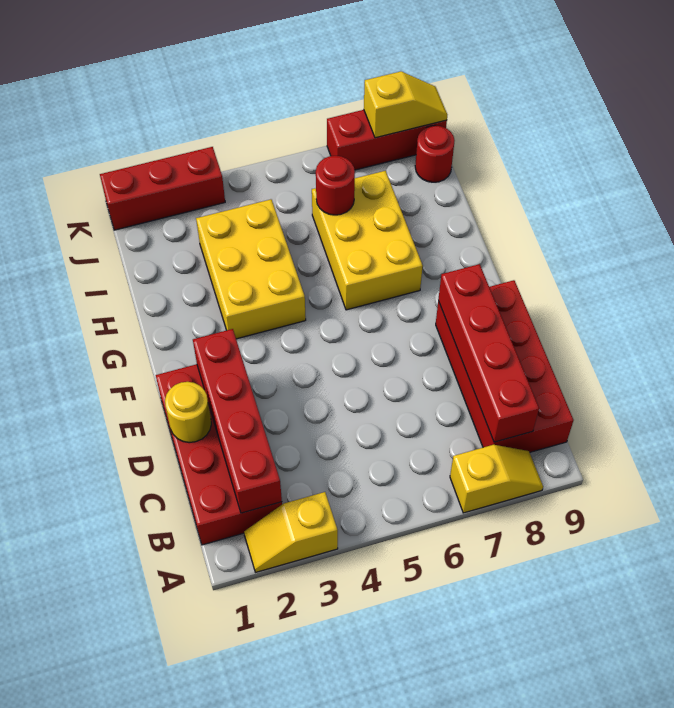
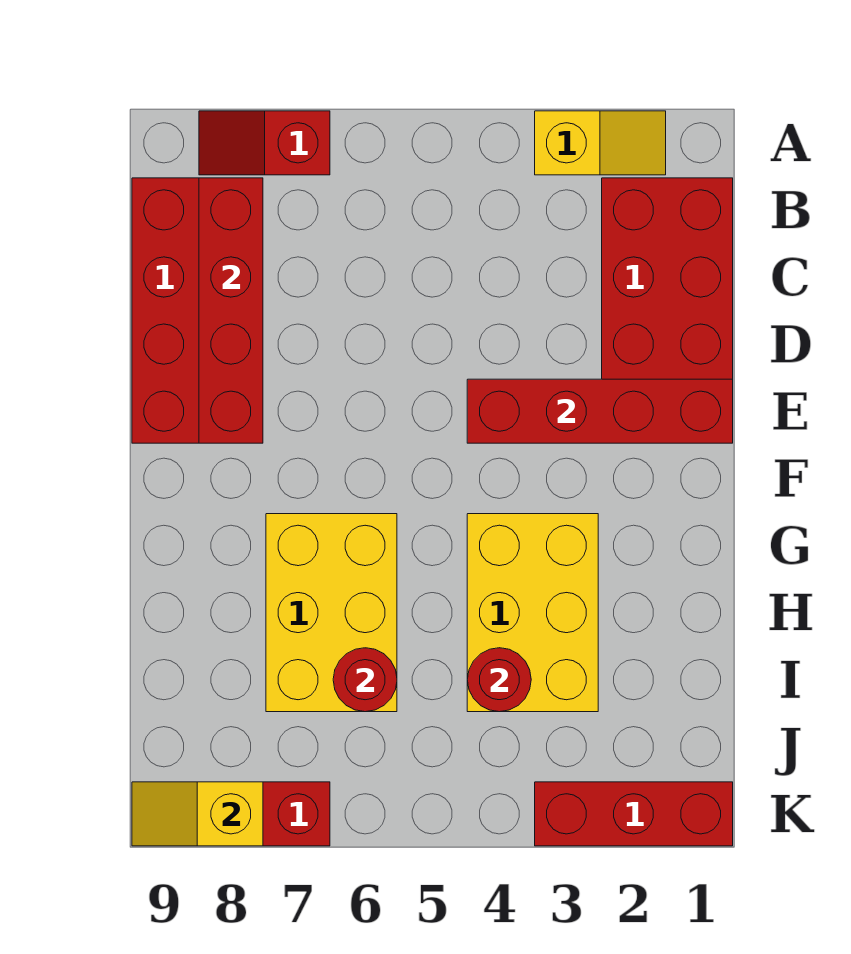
yellow slope A7:A8 level 1 top 7 -> red slope A7:A8 level 1 top 7
red brick B2:E2 level 2 -> red brick E1:E4 level 2
yellow round brick D1 level 2 -> none
red round brick J9 level 1 -> red round brick I4 level 2

